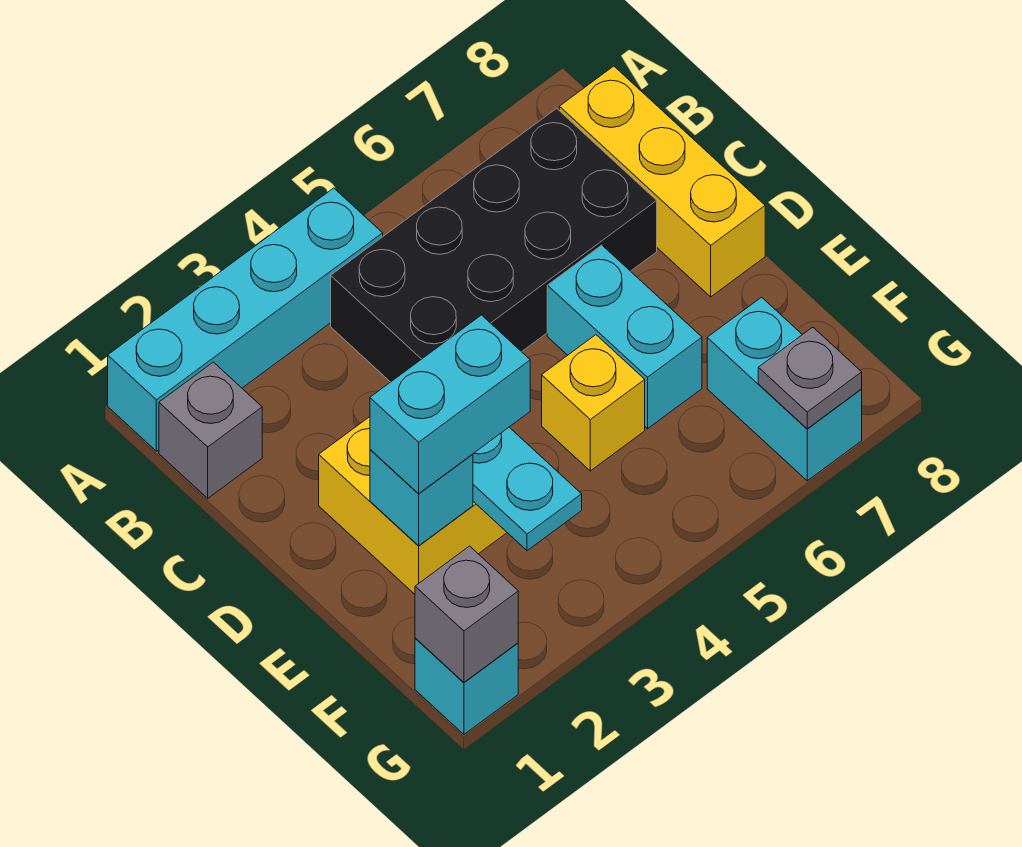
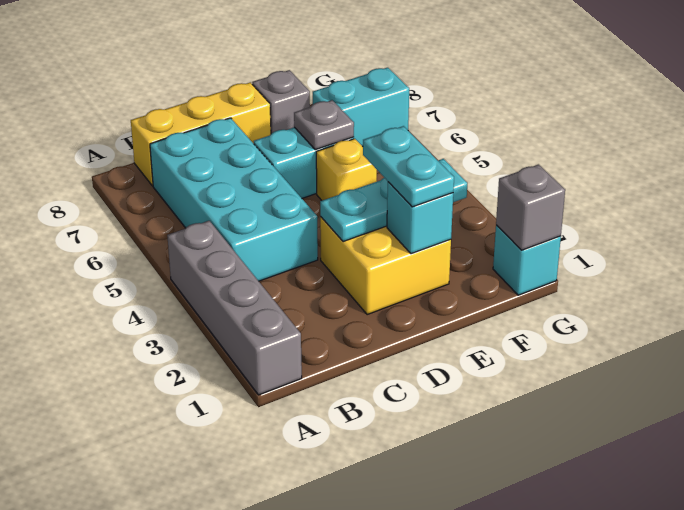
cyan brick A1:A4 level 1 -> grey brick A1:A4 level 1
grey brick B1 level 1 -> grey brick E8 level 1
black brick B4:C7 level 1 -> cyan brick B4:C7 level 1
cyan brick E2:E3 level 3 -> cyan plate E2:E3 level 3
grey plate G7 level 2 -> grey plate E6 level 2

